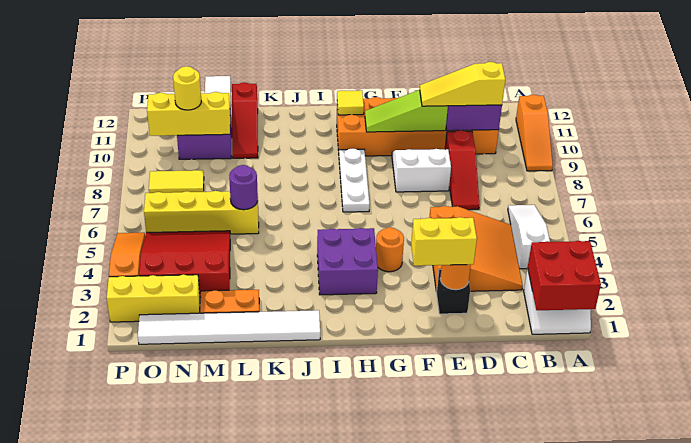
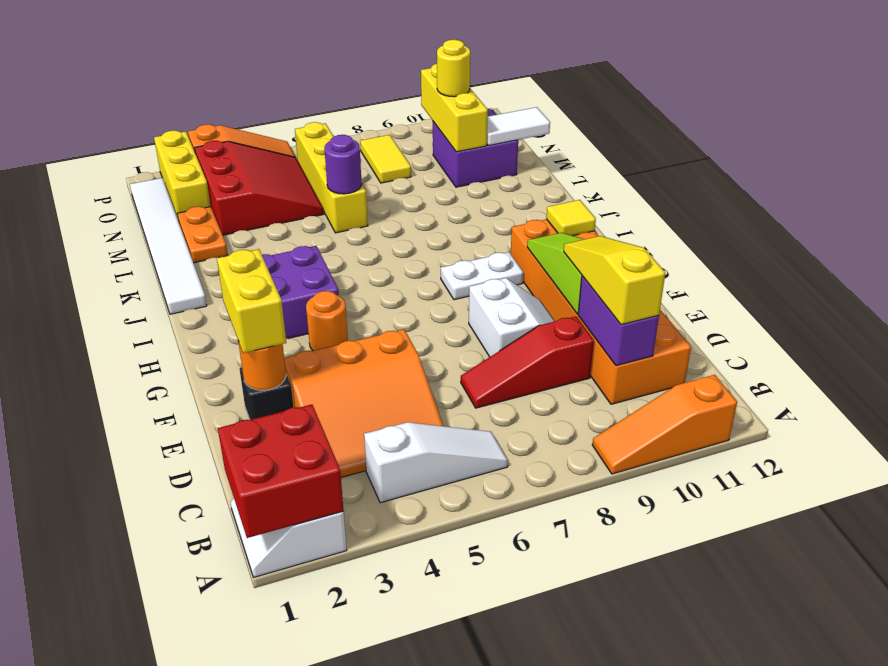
white plate H7:H9 level 1 -> white plate H8:H9 level 1
red slope L10:L12 level 1 top 12 -> none

